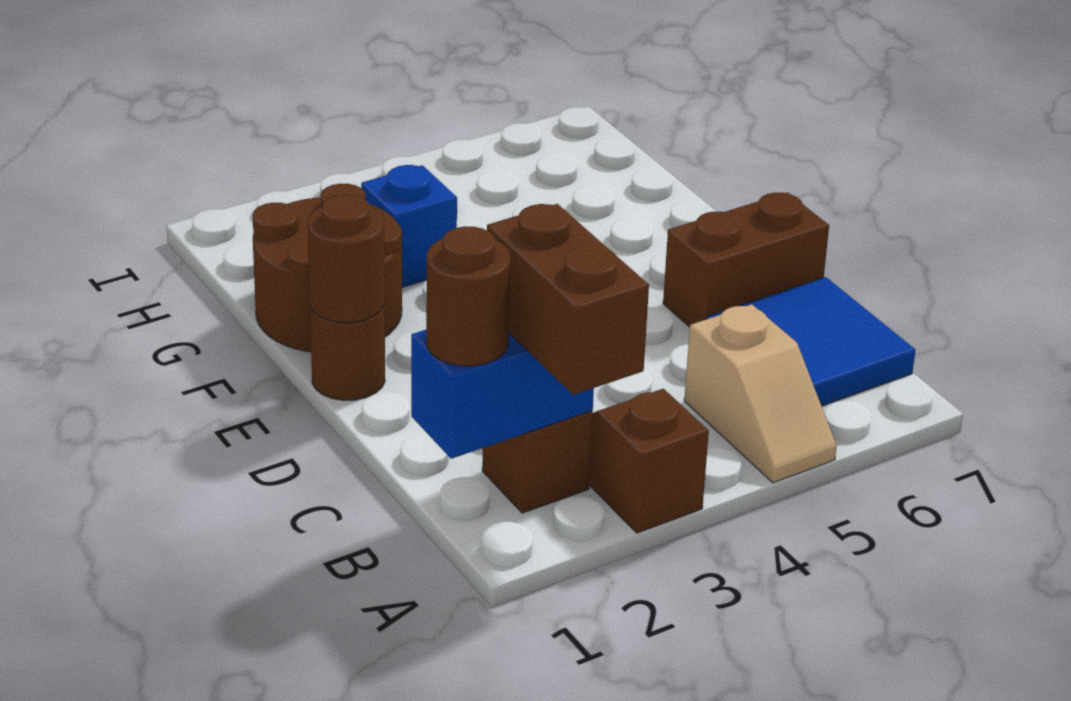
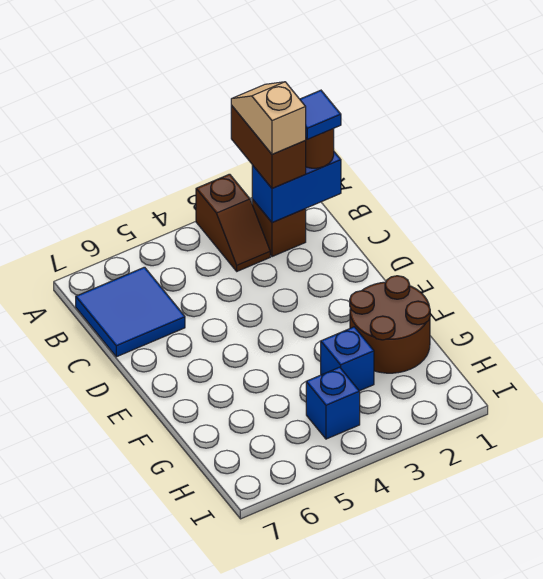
tan slope A5:B5 level 1 top B -> tan slope A2:B2 level 4 top B
none -> blue tile B1 level 4
brown brick D6:D7 level 1 -> none
brown round brick E1 level 1 -> none
brown round brick E1 level 2 -> none
none -> blue brick H4 level 1

